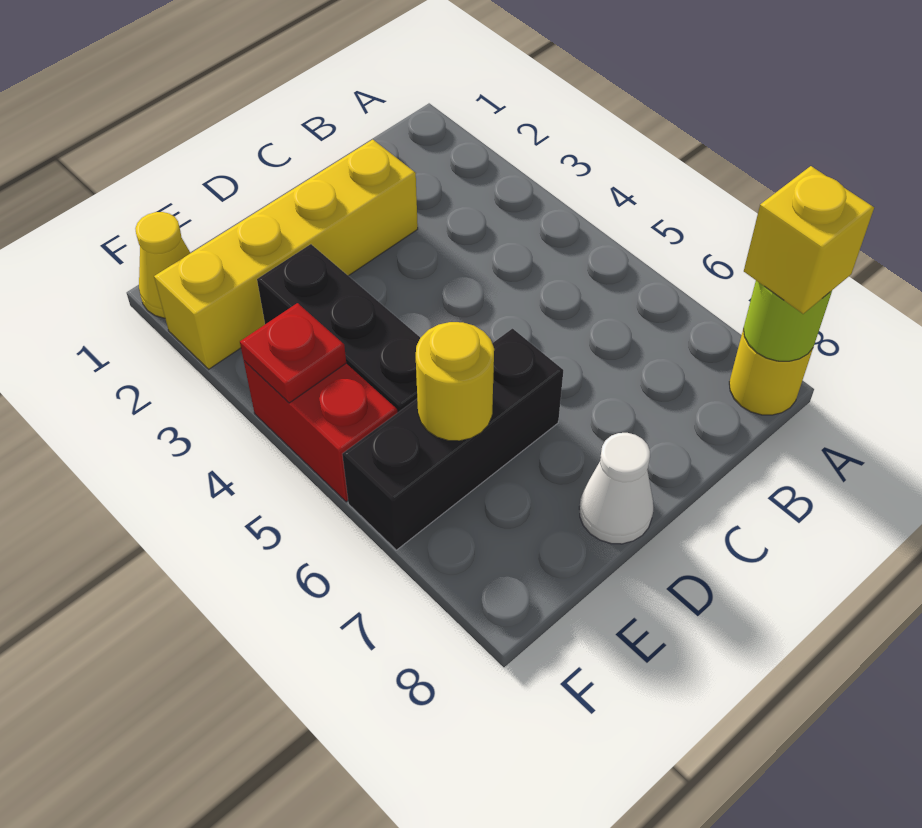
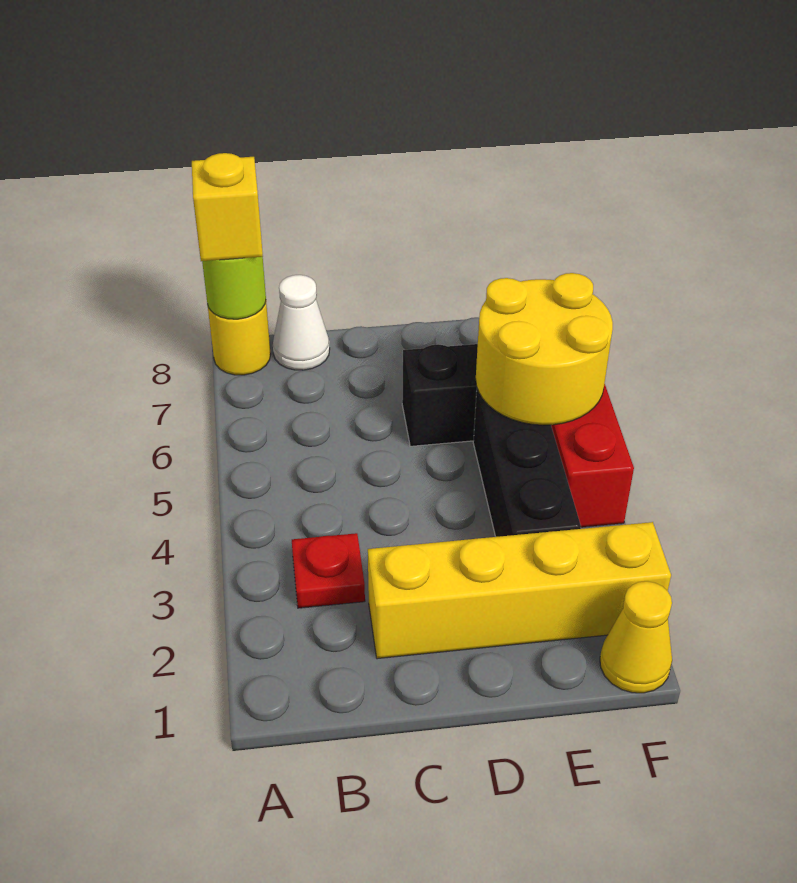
white cone D8 level 1 -> white cone B8 level 1
yellow round brick E6 level 2 -> yellow round brick E5:F6 level 2
red plate F4 level 2 -> red plate B3 level 1

